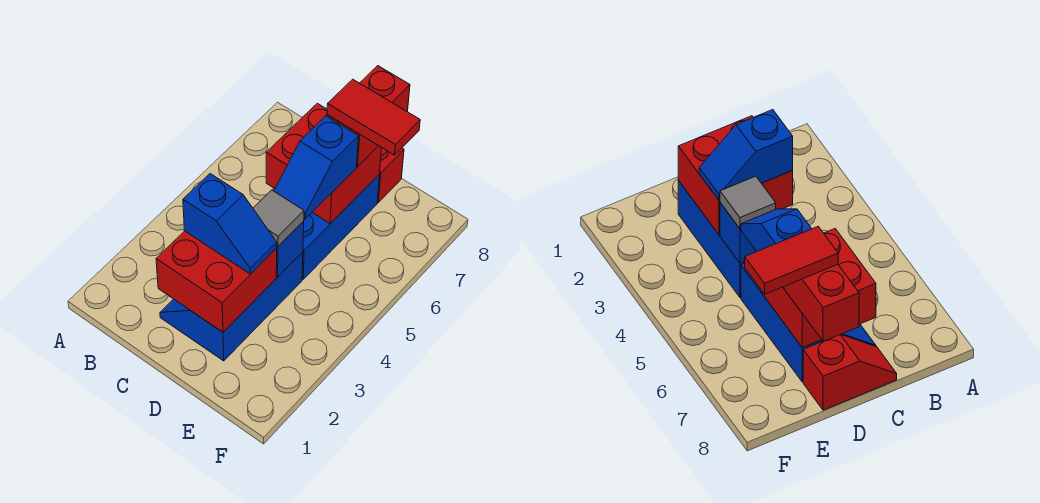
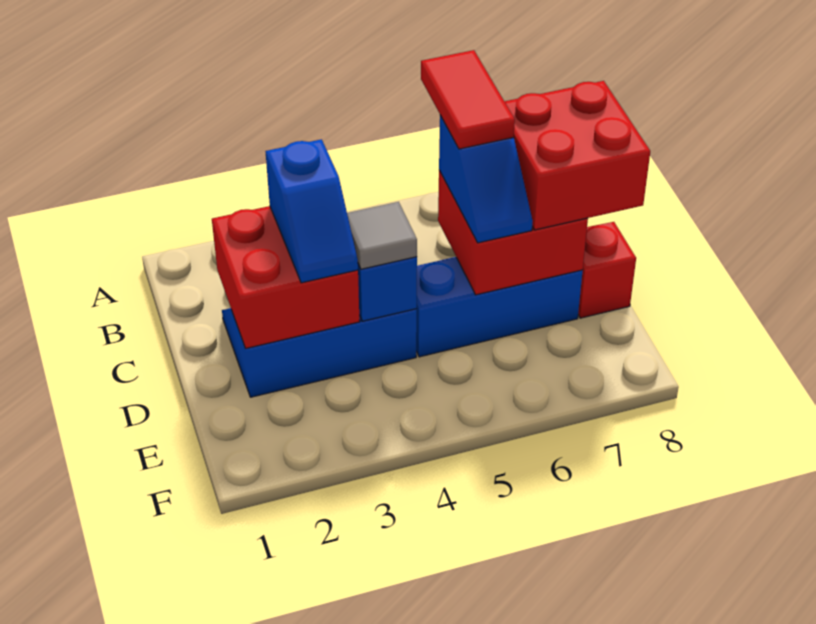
blue slope D5:D6 level 3 top 6 -> blue slope C6:D6 level 3 top C
red brick D7:D8 level 3 -> red brick C7:D8 level 3
red tile D7:E7 level 4 -> red tile B6:C6 level 4

